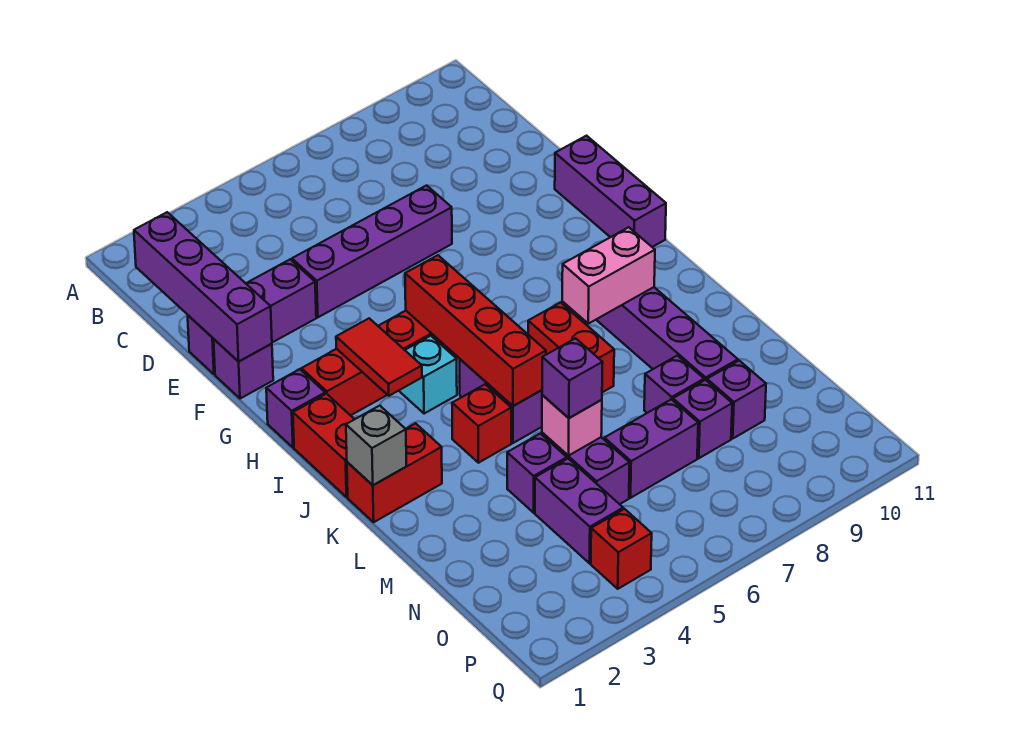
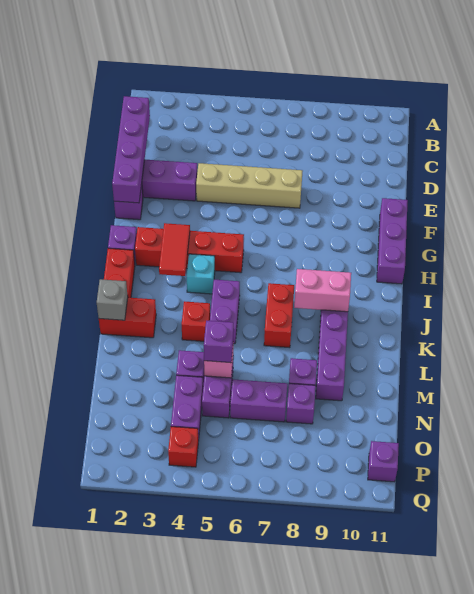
purple brick E4:E7 level 1 -> tan brick E4:E7 level 1
red brick H5:K5 level 2 -> none
purple brick N9 level 1 -> purple brick P11 level 1

